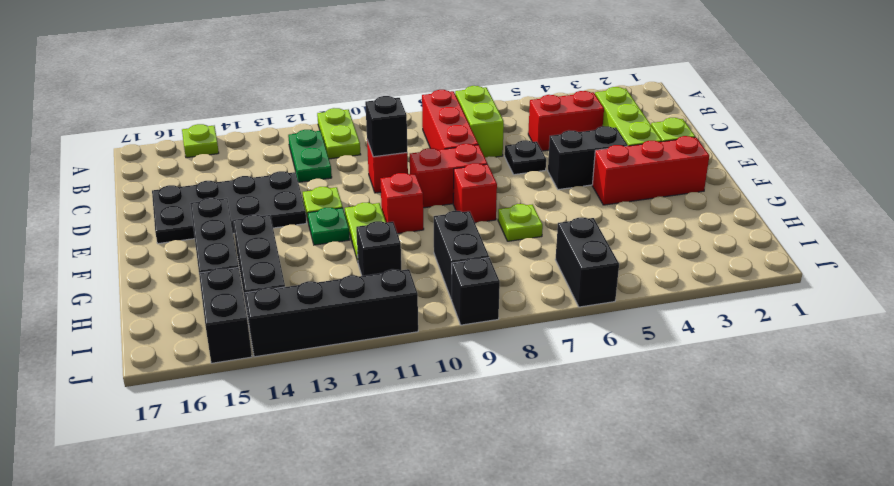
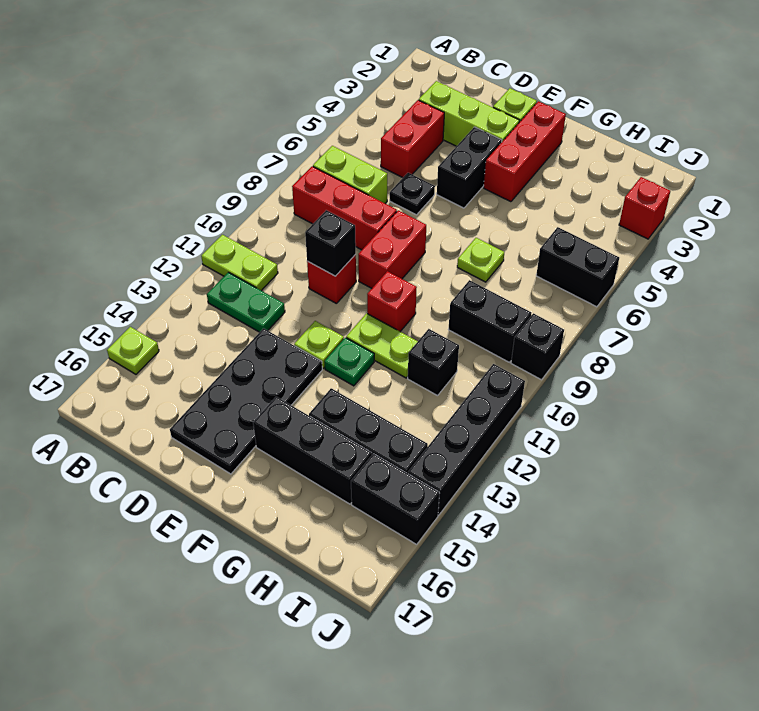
red brick F8 level 1 -> red brick J3 level 1

